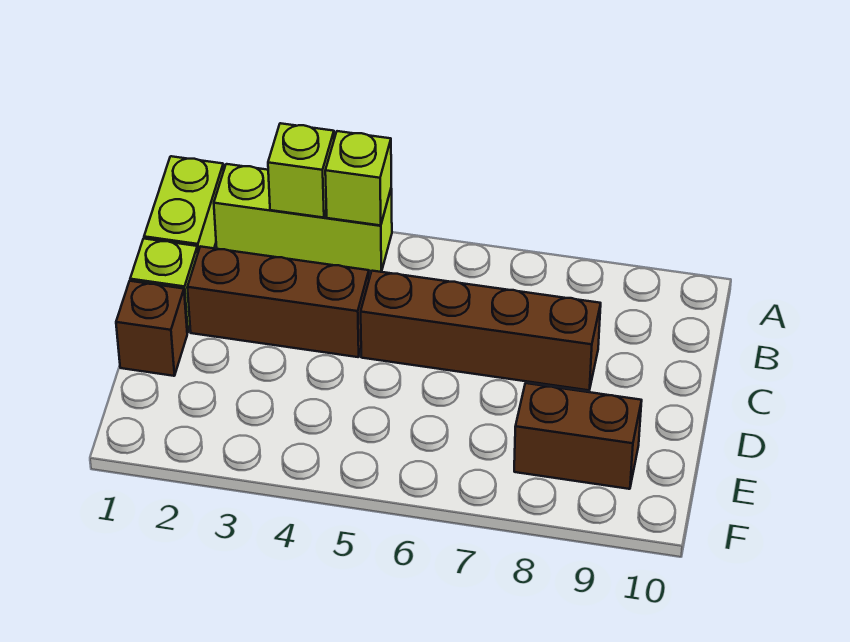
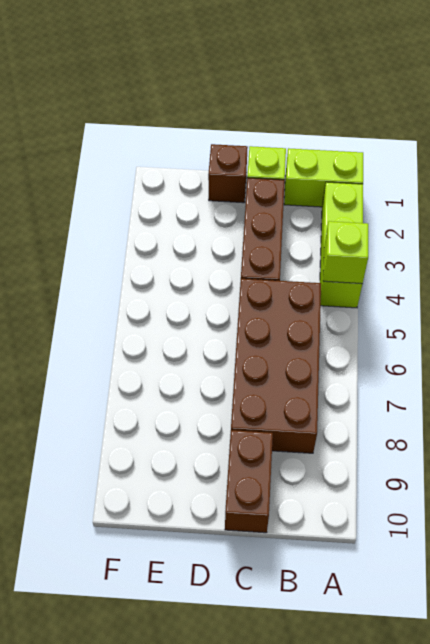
lime brick A3 level 2 -> none
brown brick C5:C8 level 1 -> brown brick B5:C8 level 1
brown brick E8:E9 level 1 -> brown brick C9:C10 level 1

